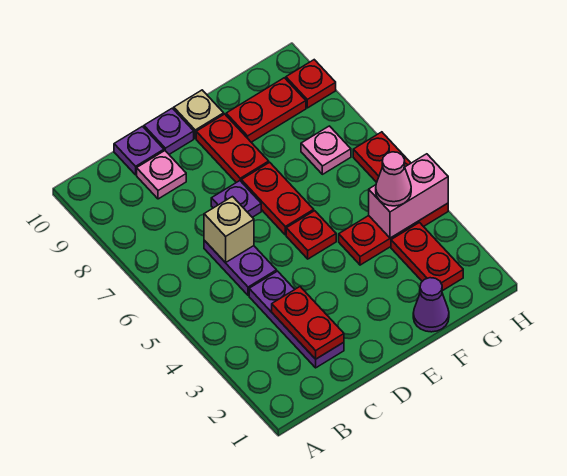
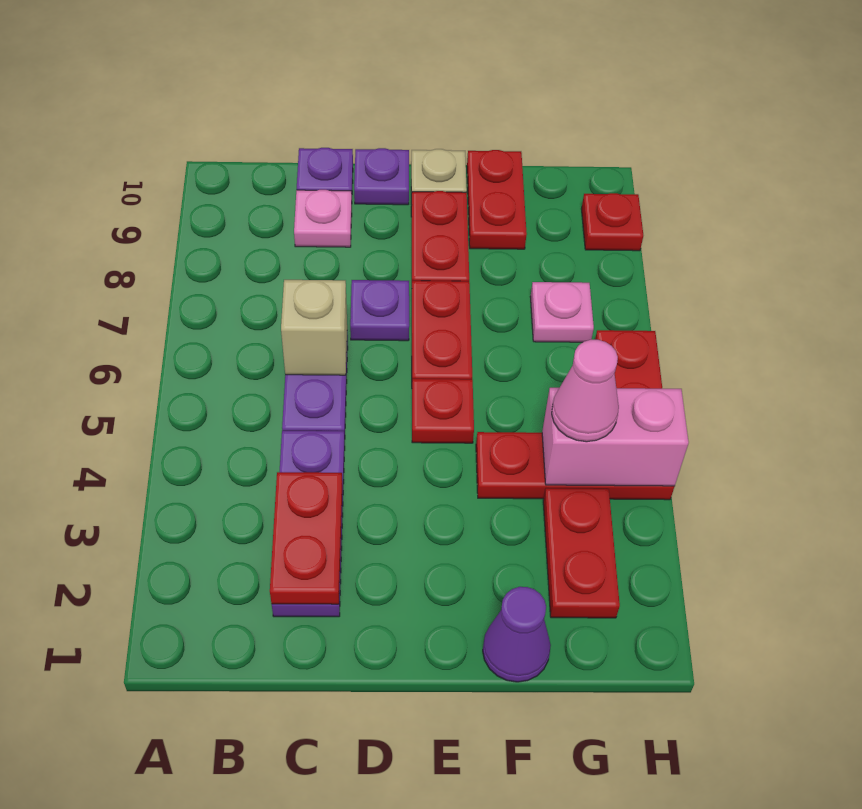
red plate F9:G9 level 1 -> red plate F9:F10 level 1

